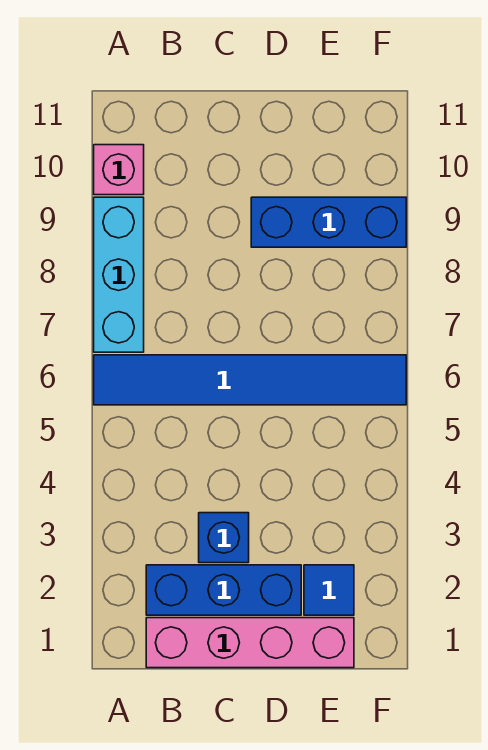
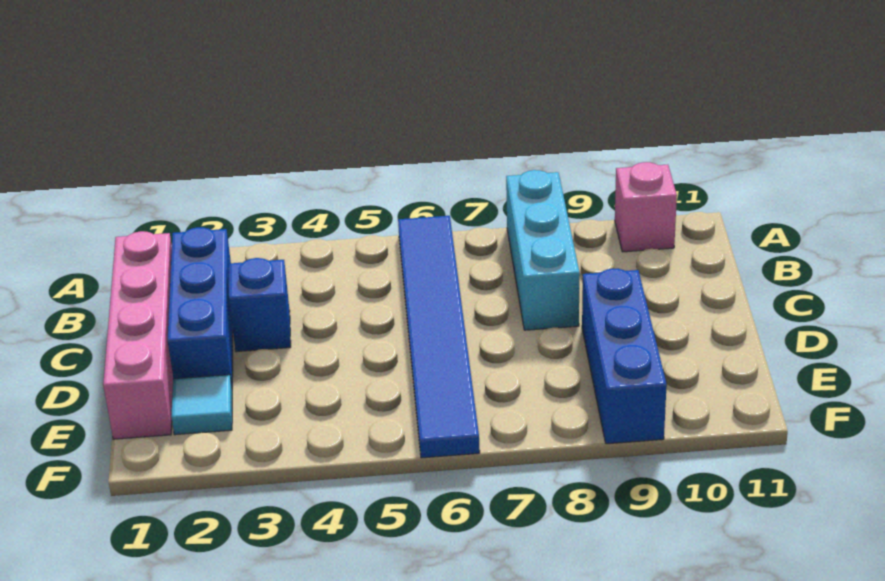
cyan brick A7:A9 level 1 -> cyan brick A8:C8 level 1
blue tile E2 level 1 -> cyan tile E2 level 1

